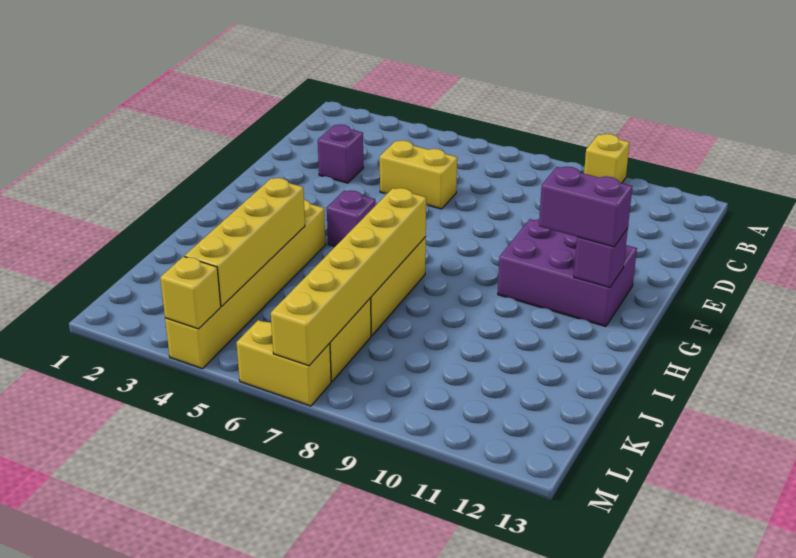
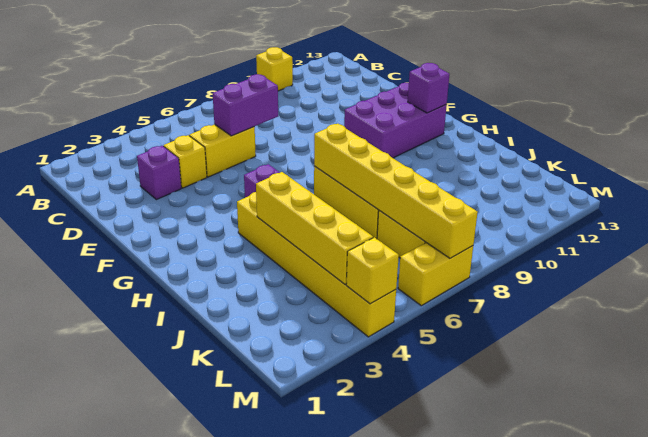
none -> yellow brick D4 level 1
purple brick G11:G12 level 3 -> purple brick D6:D7 level 2

